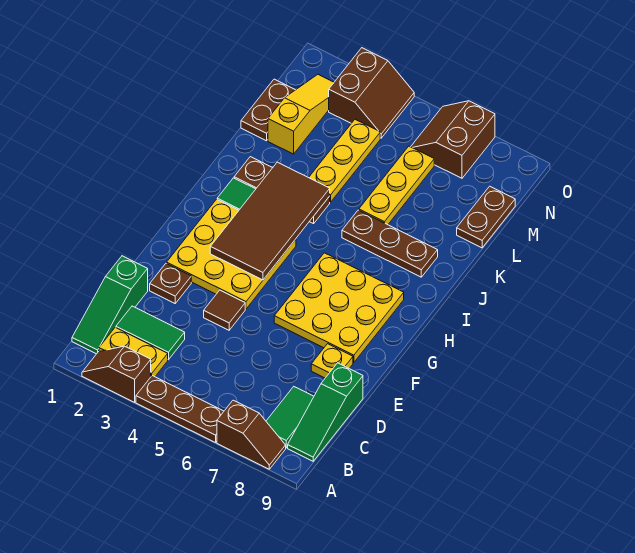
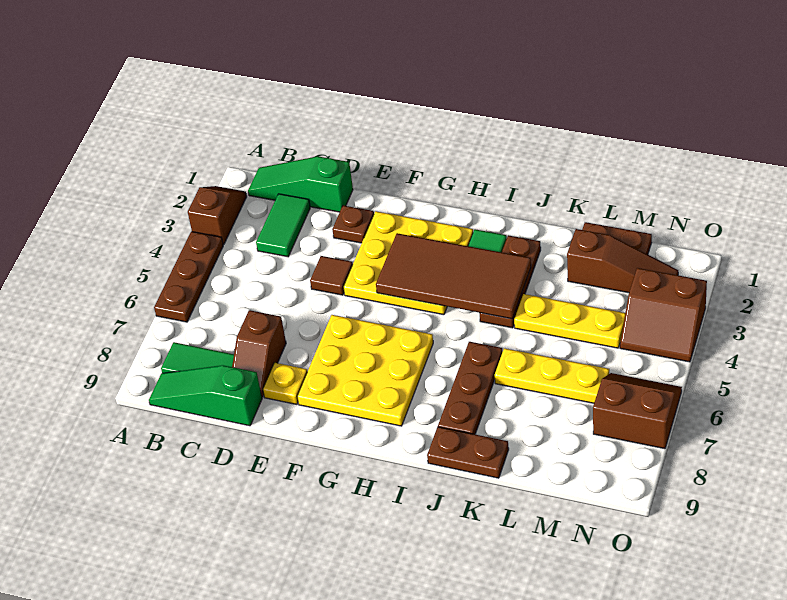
brown slope A7:A8 level 1 top 7 -> brown slope D7:D8 level 1 top 7
yellow plate B2:B3 level 1 -> none
yellow slope L2:N2 level 1 top L -> brown slope L2:N2 level 1 top L
brown plate L9:M9 level 1 -> brown plate J9:K9 level 1

